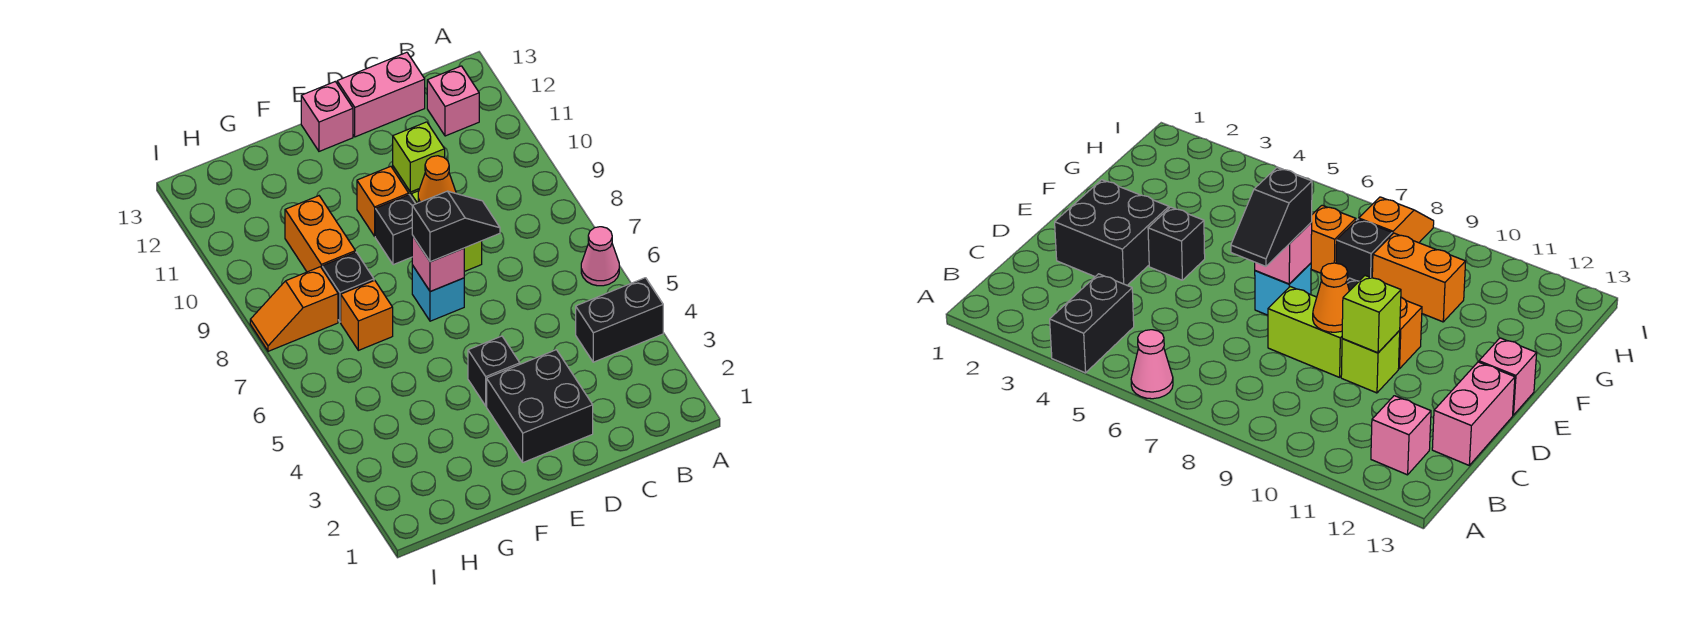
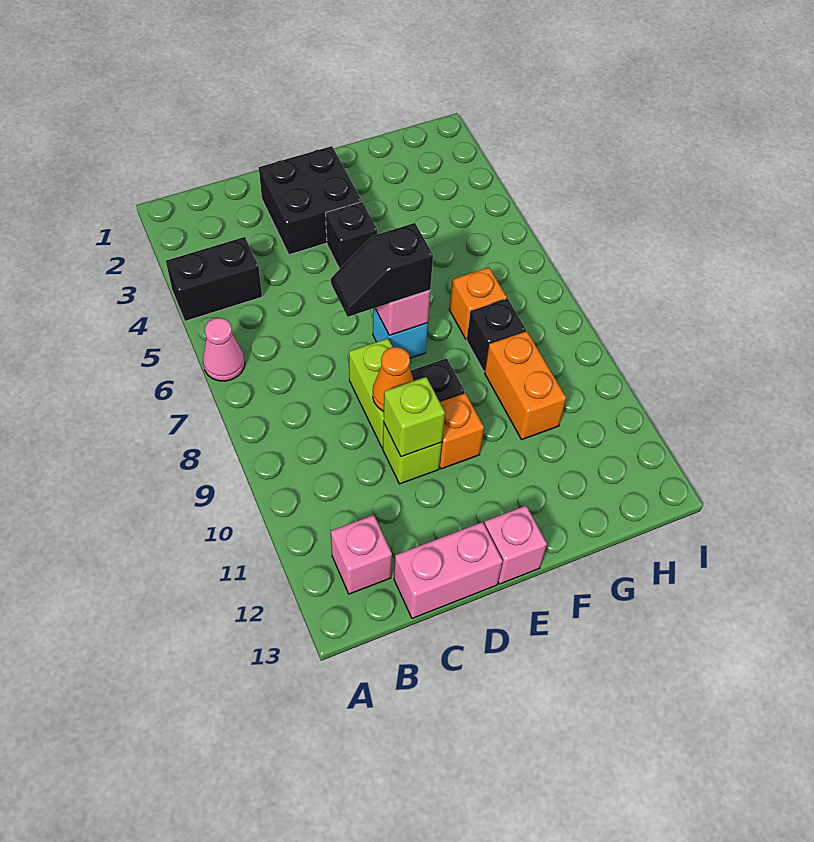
orange slope H8:I8 level 1 top H -> none

